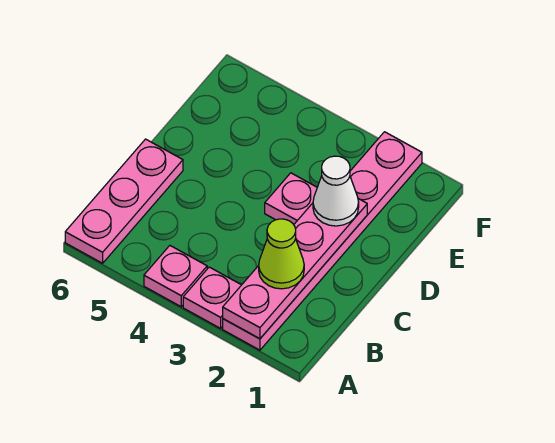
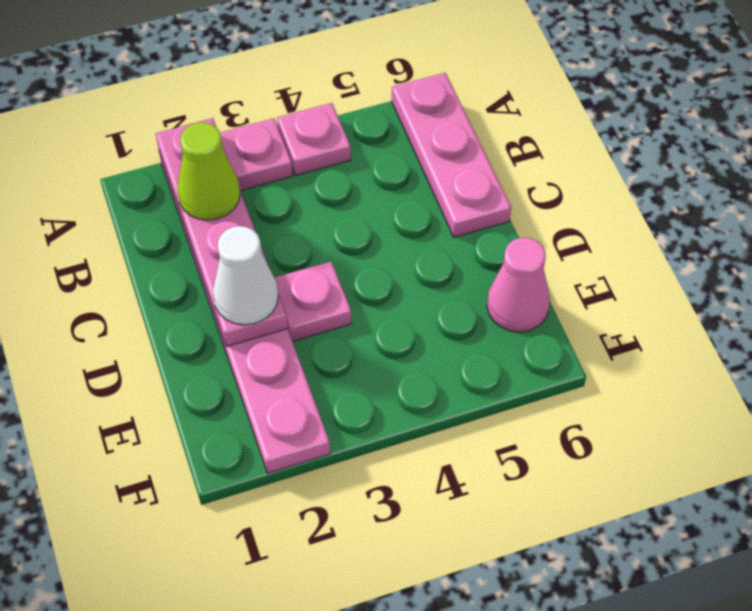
none -> pink cone E6 level 1

